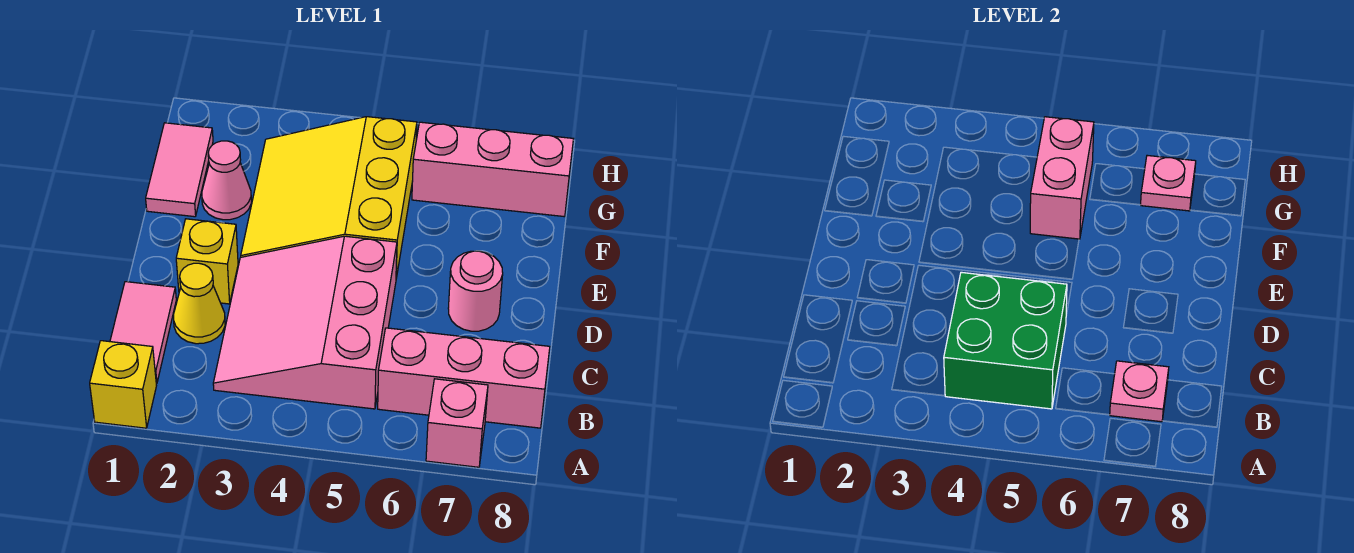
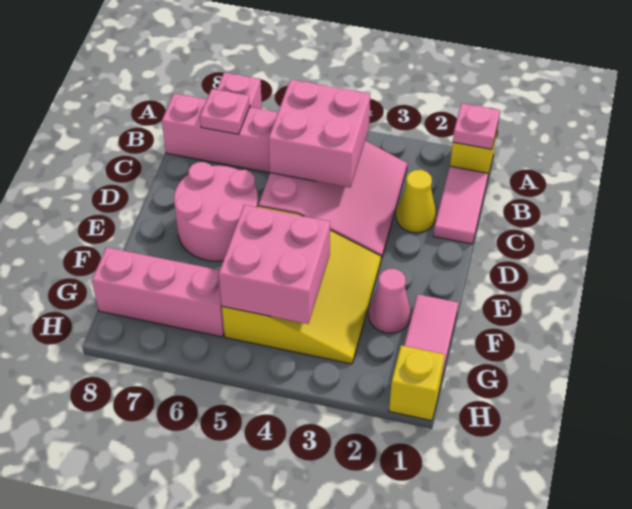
green brick B4:C5 level 2 -> pink brick B4:C5 level 2
yellow brick D2 level 1 -> yellow brick H1 level 1
pink round brick D7 level 1 -> pink round brick D6:E7 level 1
pink brick F5:G5 level 2 -> pink brick F4:G5 level 2
pink plate G7 level 2 -> pink plate A1 level 2

